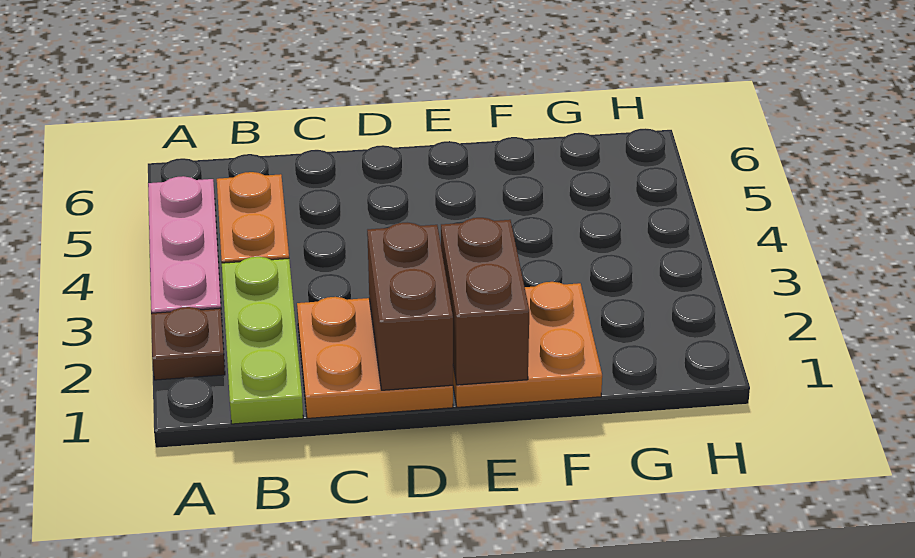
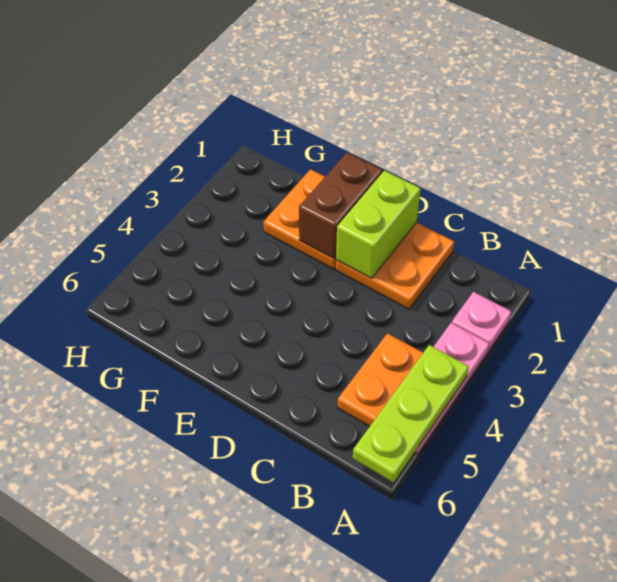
brown plate A2 level 1 -> pink plate A2 level 1
lime plate B1:B3 level 1 -> lime plate A4:A6 level 2
brown brick D1:D2 level 2 -> lime brick D1:D2 level 2

